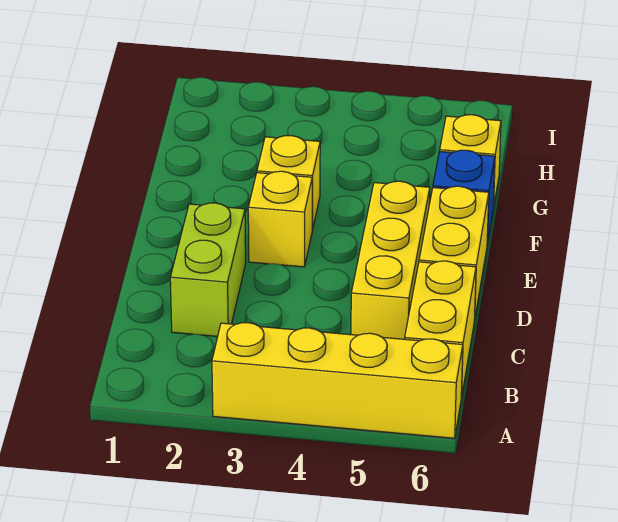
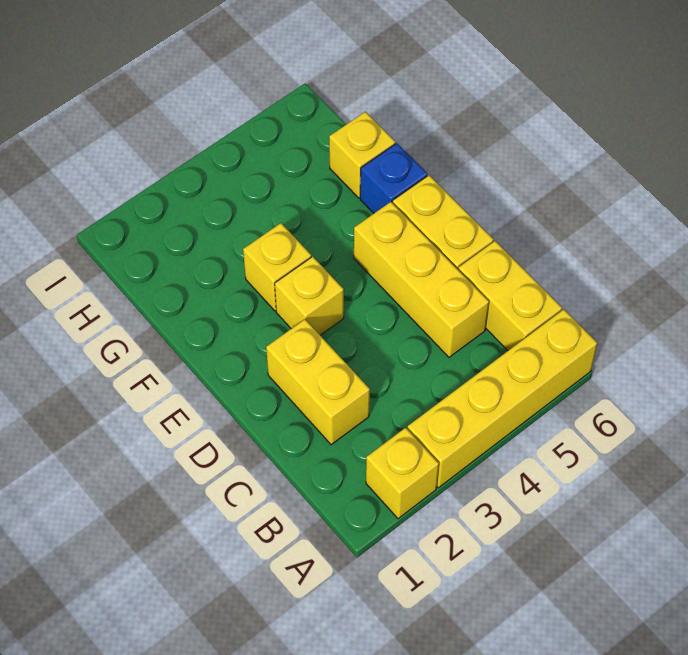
none -> yellow brick A2 level 1
lime brick C2:D2 level 1 -> yellow brick C2:D2 level 1

